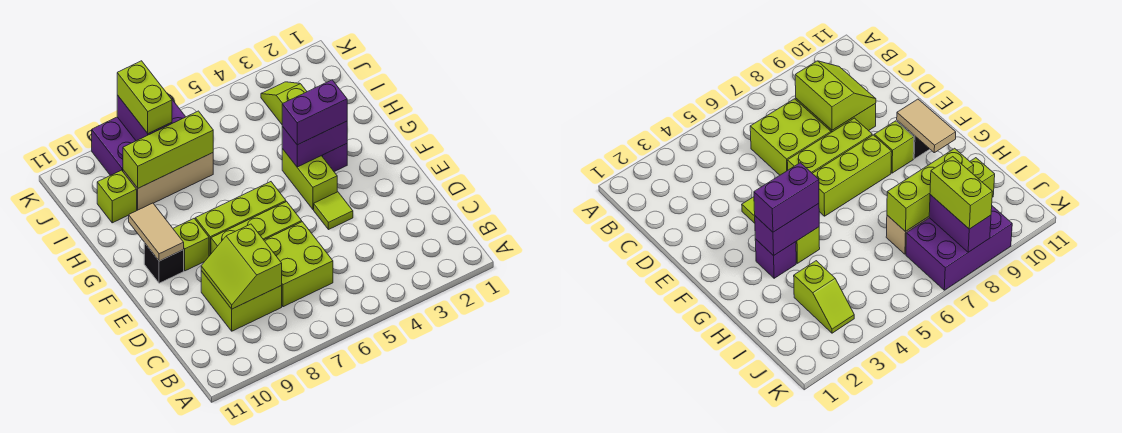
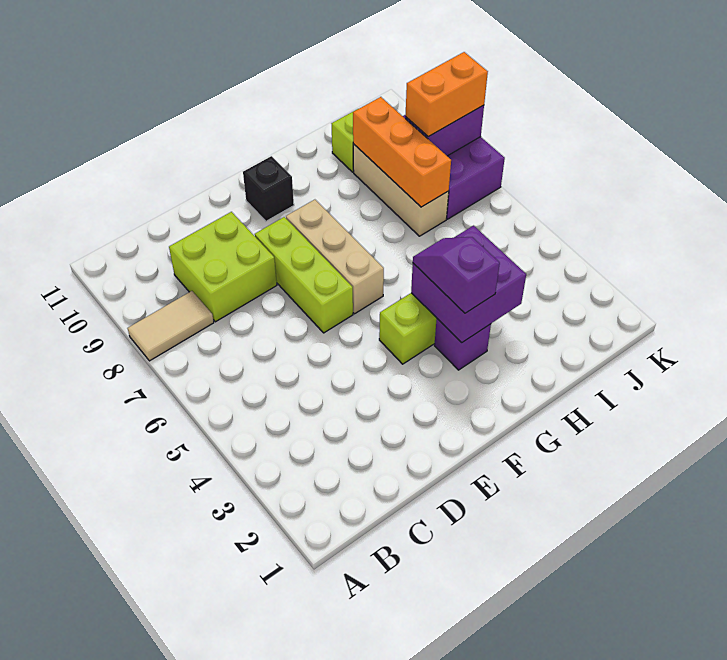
lime brick C6:D7 level 1 -> none
lime slope C8:D9 level 2 top 8 -> none
lime tile E4 level 1 -> none
lime brick F6:F8 level 1 -> tan brick F6:F8 level 1
lime brick F9 level 1 -> none
tan tile F10:G10 level 2 -> tan tile A8:B8 level 1
purple brick G3:G4 level 2 -> purple brick G3:H4 level 2
purple brick G3:G4 level 3 -> purple slope G3:G4 level 3 top 3
lime slope I3:J3 level 1 top I -> none
lime brick I7:I9 level 2 -> orange brick I7:I9 level 2
lime brick J8:K8 level 3 -> orange brick J8:K8 level 3

